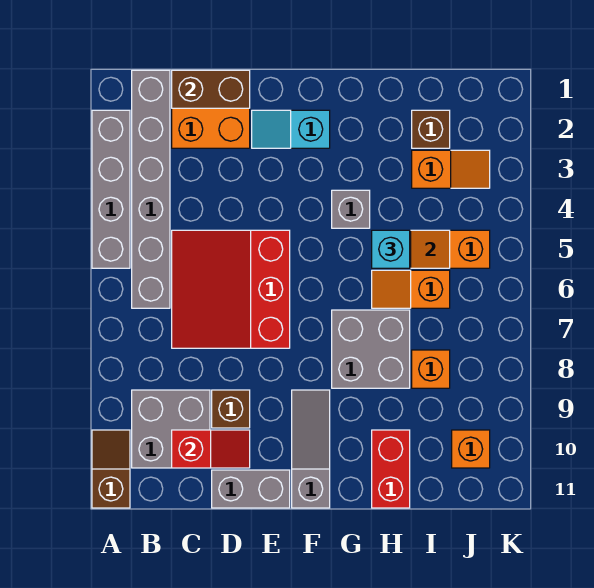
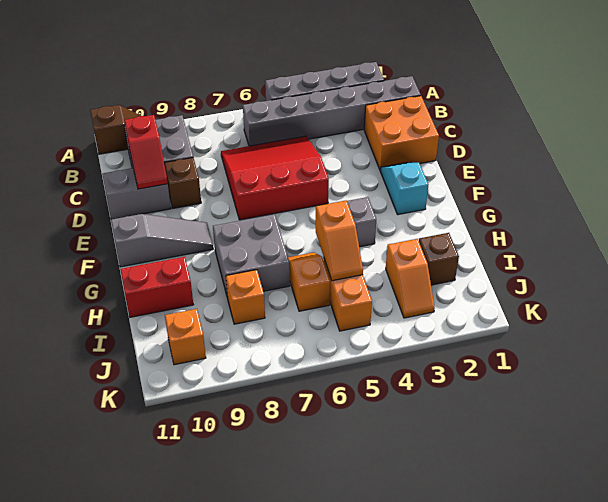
brown brick C1:D1 level 2 -> none
grey brick D11:E11 level 1 -> grey brick D10:D11 level 1
cyan brick H5 level 3 -> none

